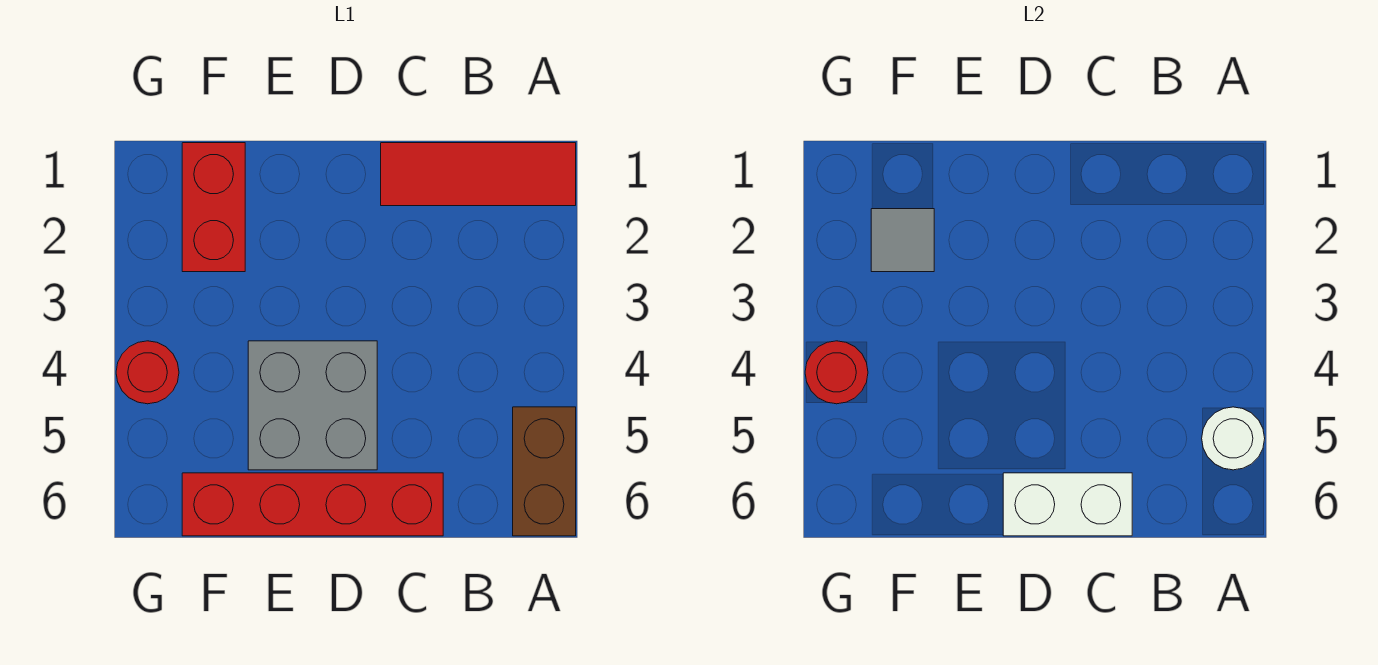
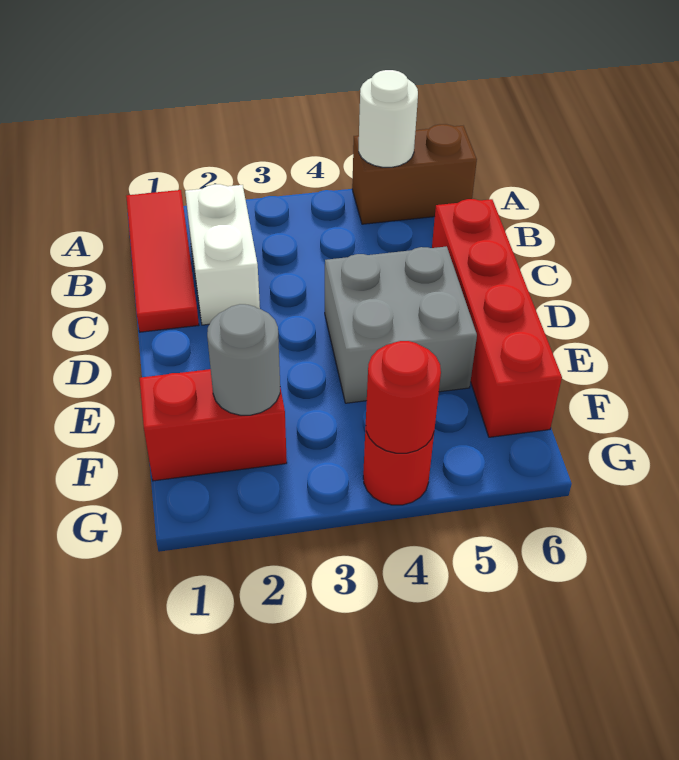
white brick C6:D6 level 2 -> white brick B2:C2 level 1
grey tile F2 level 2 -> grey round brick F2 level 2

